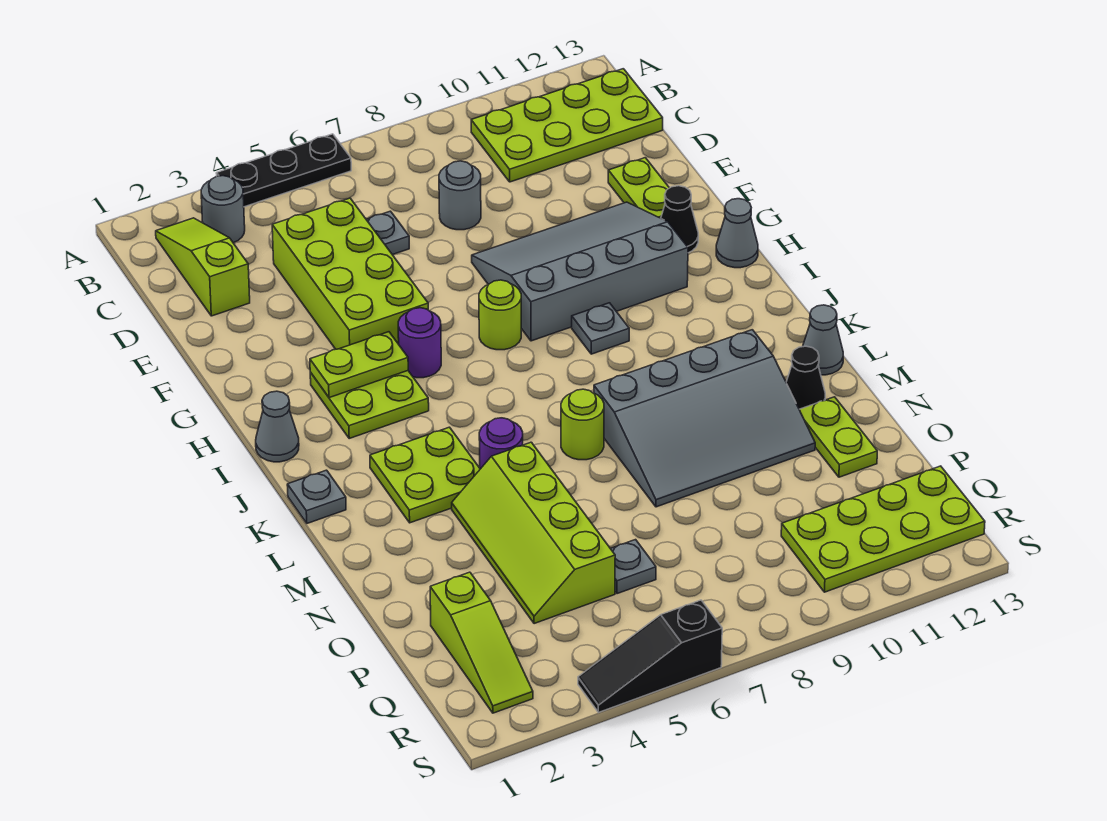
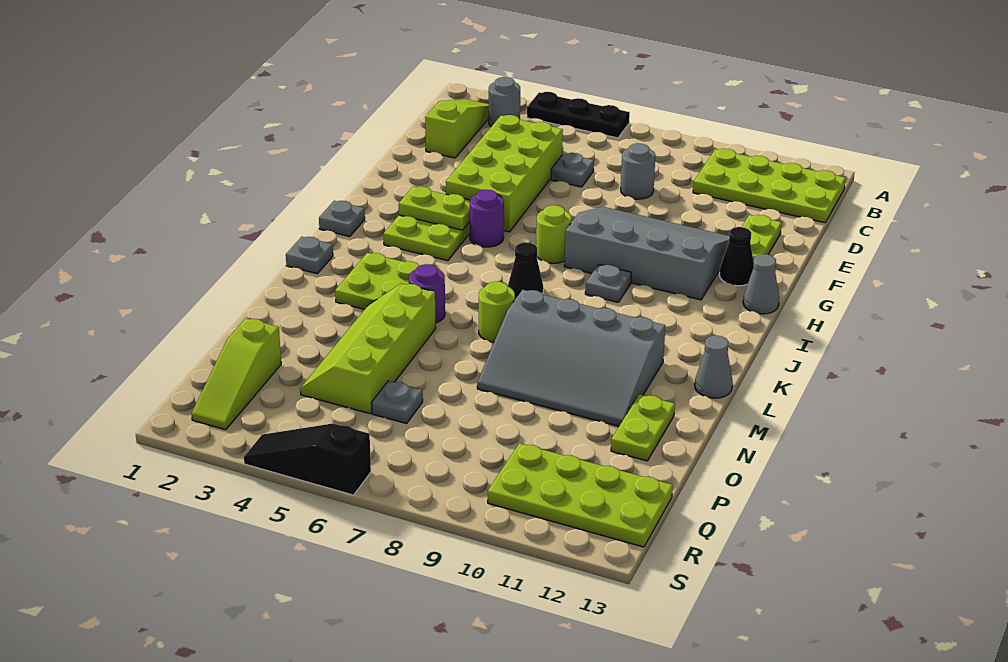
grey cone I1 level 1 -> grey plate I1 level 1
black cone M12 level 1 -> black cone J7 level 1

